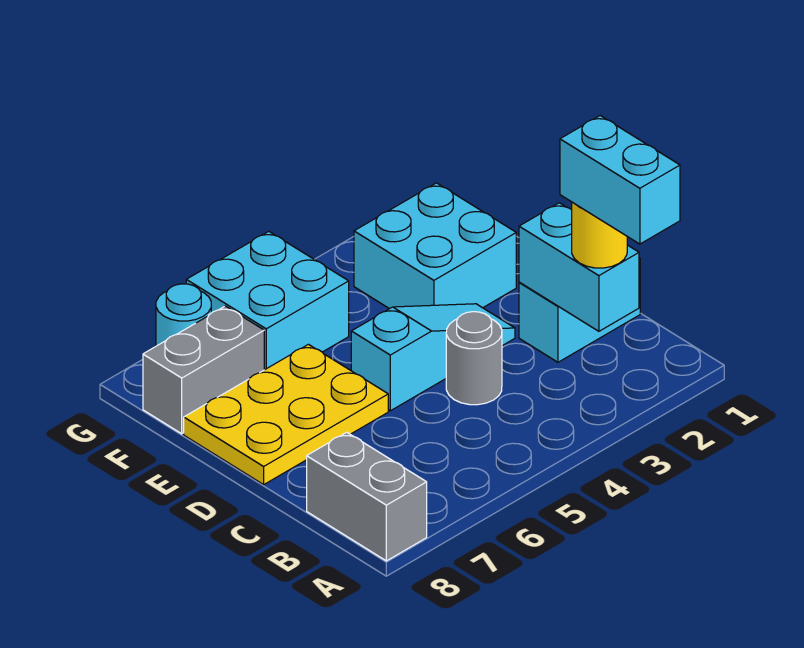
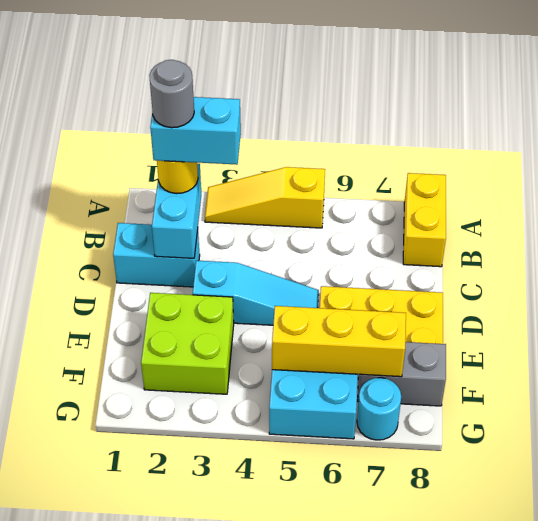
cyan brick A2:B2 level 4 -> cyan brick B2:B3 level 4
none -> yellow slope A3:A5 level 1 top 5
grey brick A8:B8 level 1 -> yellow brick A8:B8 level 1
grey round brick C4 level 1 -> grey round brick B2 level 5
cyan slope D3:D5 level 1 top 5 -> cyan slope D3:D5 level 1 top 3
cyan brick E2:F3 level 1 -> lime brick E2:F3 level 1
none -> yellow brick F5:F7 level 2

